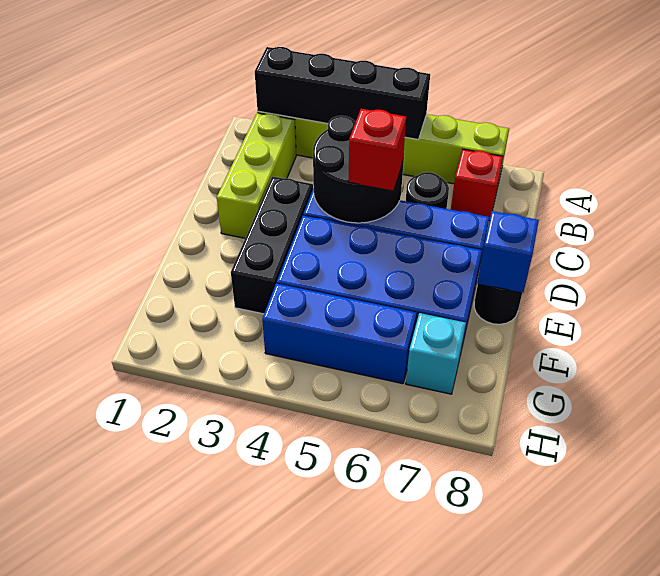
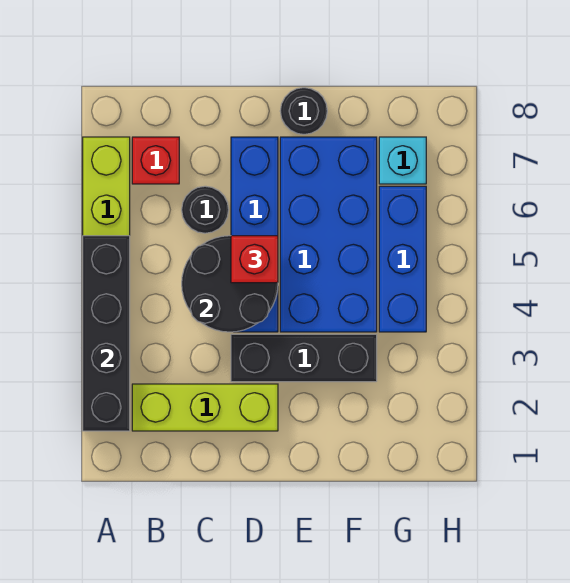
blue brick E8 level 2 -> none

